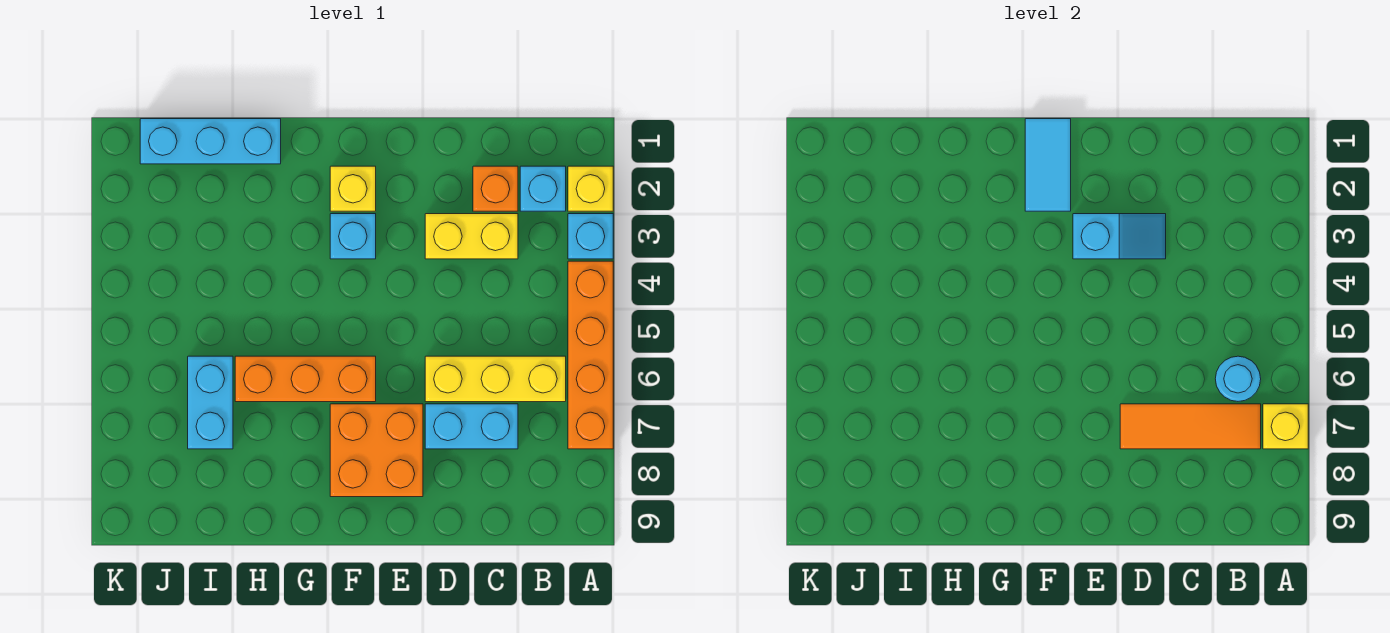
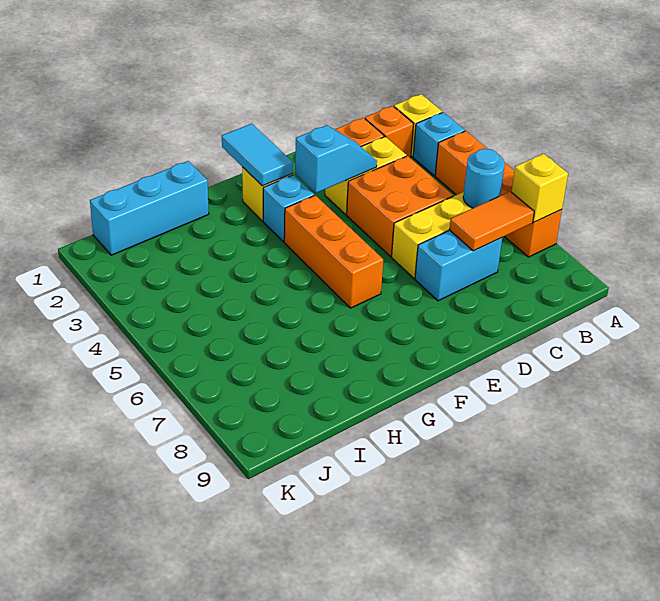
cyan brick B2 level 1 -> orange brick B2 level 1
orange tile B7:D7 level 2 -> orange tile B7:C7 level 2
orange brick E7:F8 level 1 -> orange brick C4:D5 level 1
orange brick F6:H6 level 1 -> orange brick F4:F6 level 1
cyan brick I6:I7 level 1 -> none

